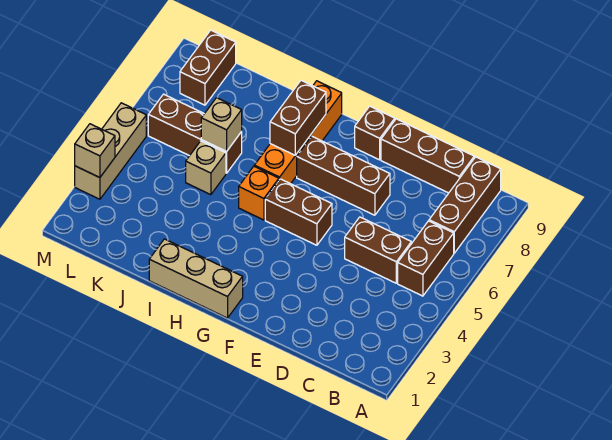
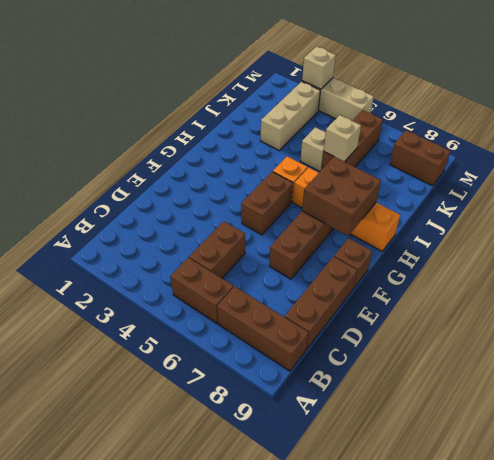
tan brick G1:I1 level 1 -> tan brick J3:L3 level 1
brown brick H7:H8 level 2 -> brown brick G7:H8 level 2

